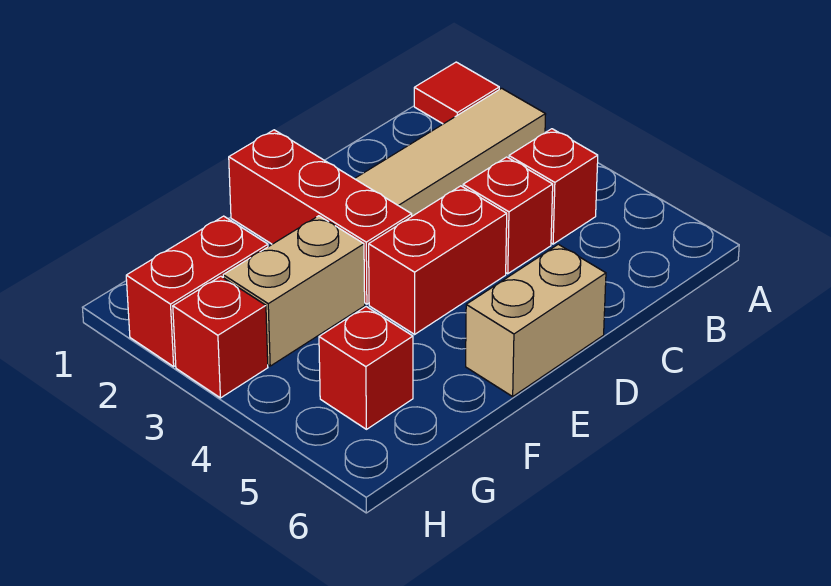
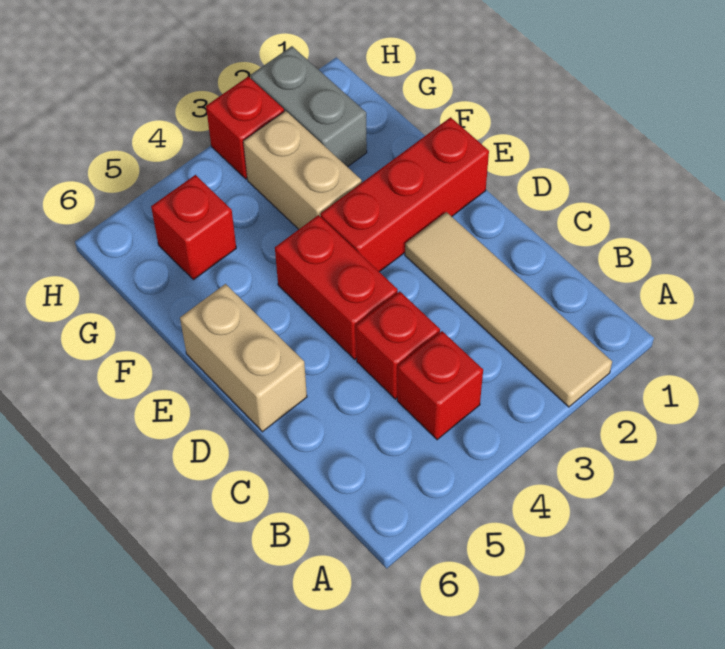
red tile A1 level 1 -> none
red brick G2:H2 level 1 -> grey brick G2:H2 level 1

